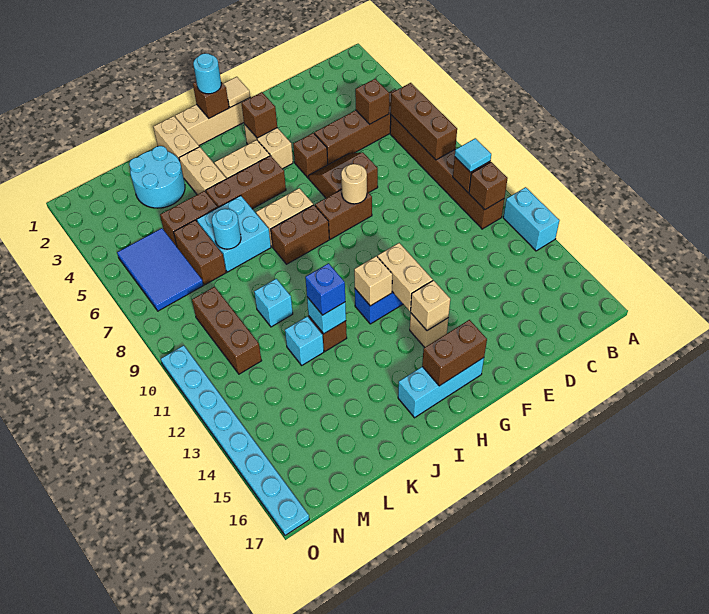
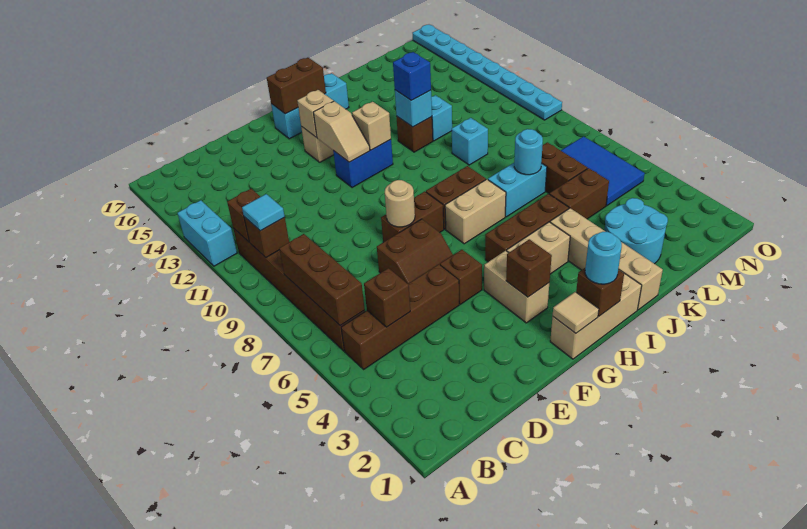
tan brick G12:G13 level 2 -> tan slope G12:G13 level 2 top 13
cyan brick J6:K7 level 1 -> cyan brick J7:K7 level 1
brown brick M9:M11 level 1 -> none

